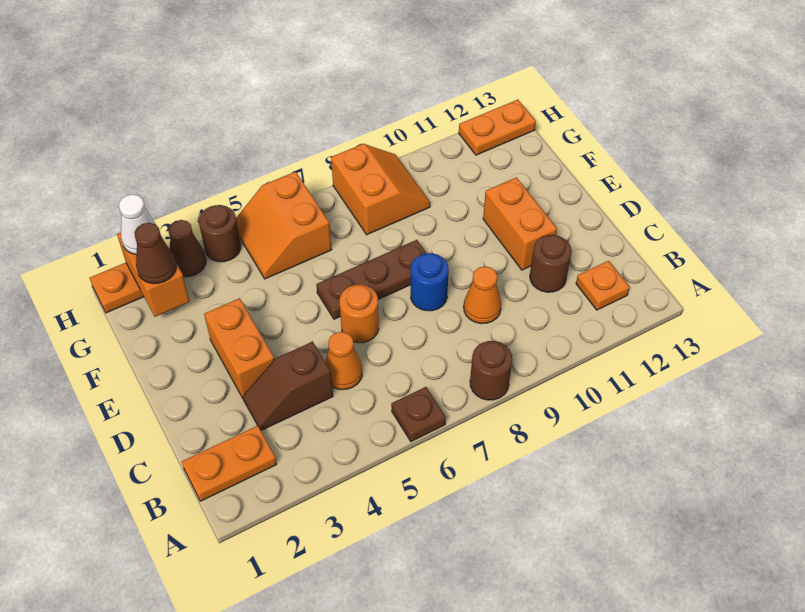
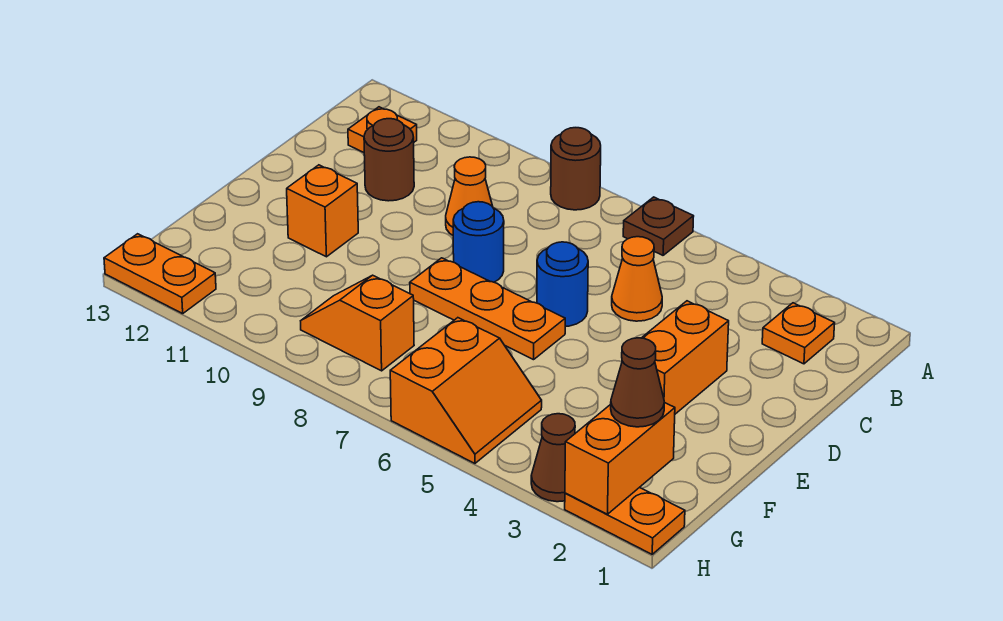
orange plate B1:B2 level 1 -> orange plate B2 level 1
brown slope C3:C4 level 1 top 4 -> none
orange round brick D6 level 1 -> blue round brick D6 level 1
orange brick D11:E11 level 1 -> orange brick E11 level 1
brown plate E6:E8 level 1 -> orange plate E6:E8 level 1
orange slope G8:H9 level 1 top 8 -> orange slope G8:G9 level 1 top 8
white cone H2 level 3 -> none
brown round brick H4 level 1 -> none

